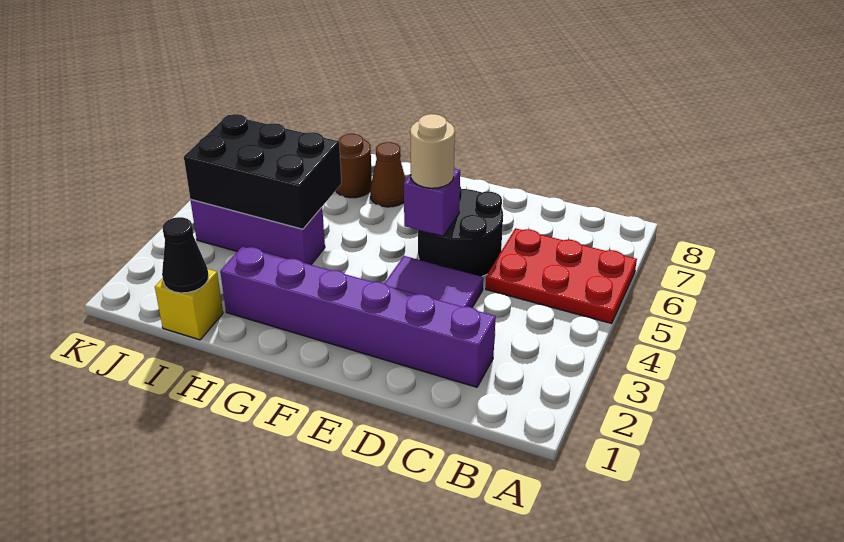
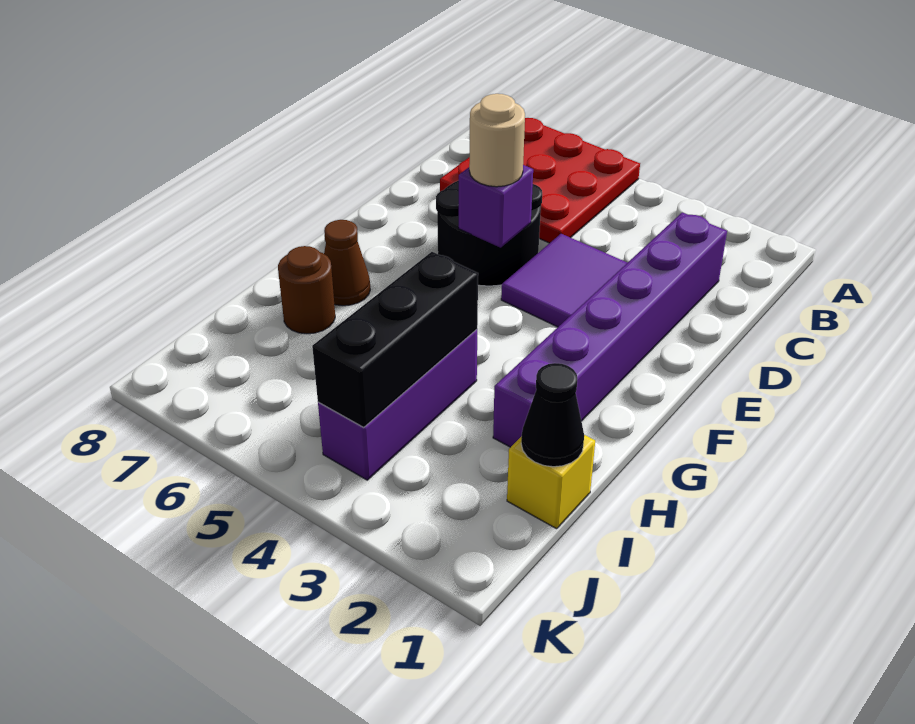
red plate A5:C6 level 1 -> red plate A5:C7 level 1
black brick H4:J5 level 2 -> black brick H4:J4 level 2

